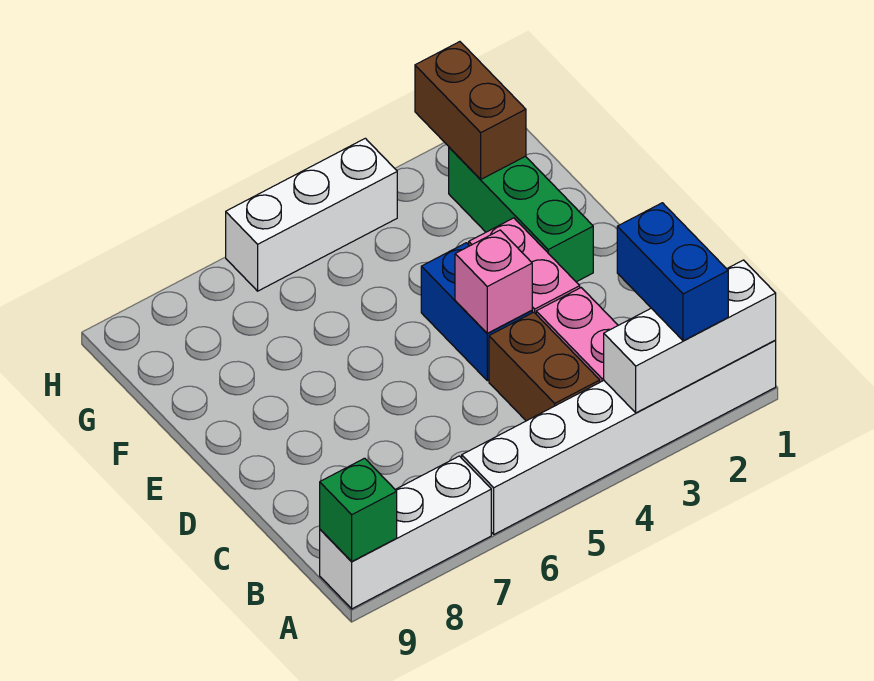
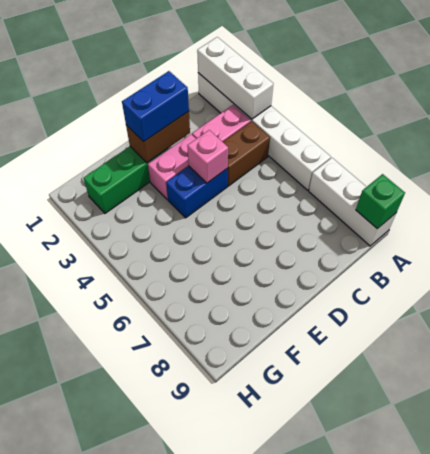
blue brick A2:B2 level 3 -> blue brick D2:E2 level 3
brown brick G2:H2 level 2 -> brown brick D2:E2 level 2
white brick H4:H6 level 1 -> none

